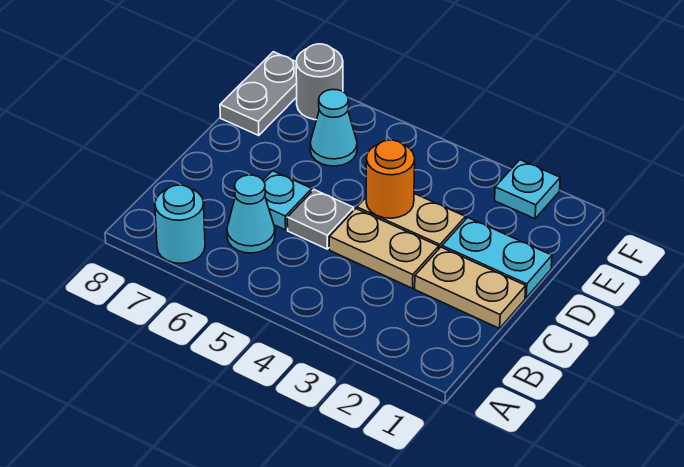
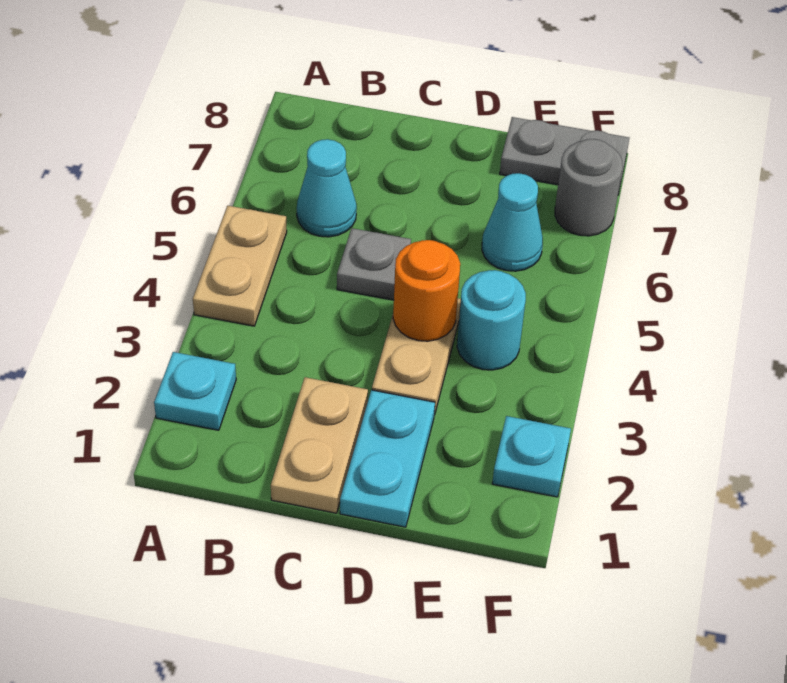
cyan round brick A7 level 1 -> cyan round brick E4 level 1
tan plate C3:C4 level 1 -> tan plate A4:A5 level 1
cyan plate C6 level 1 -> cyan plate A2 level 1

